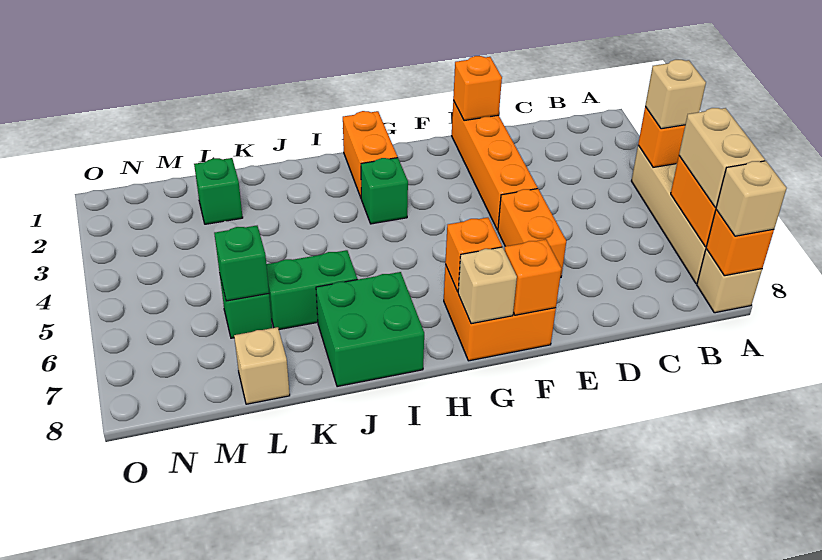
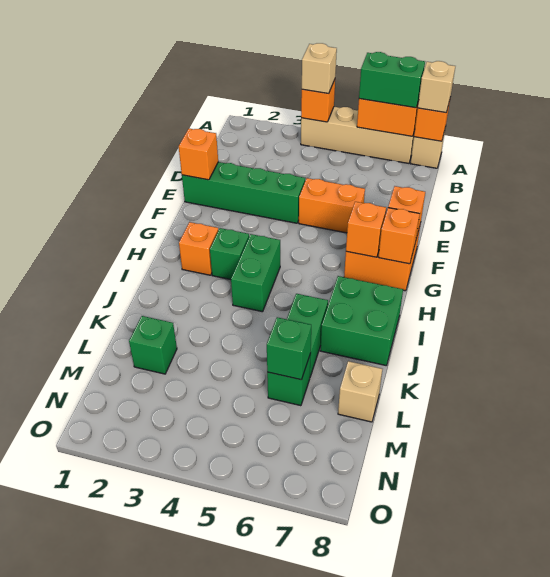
tan brick A6:A7 level 3 -> green brick A6:A7 level 3
orange brick E1:E4 level 1 -> green brick E1:E4 level 1
tan brick G8 level 2 -> orange brick G8 level 2
orange brick H1:H2 level 1 -> orange brick H2 level 1
none -> green brick H4:I4 level 1

